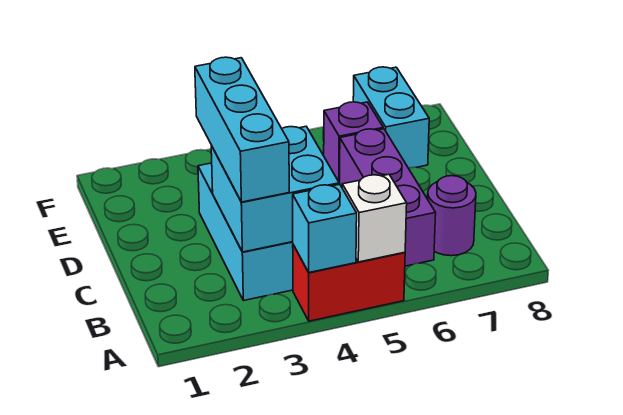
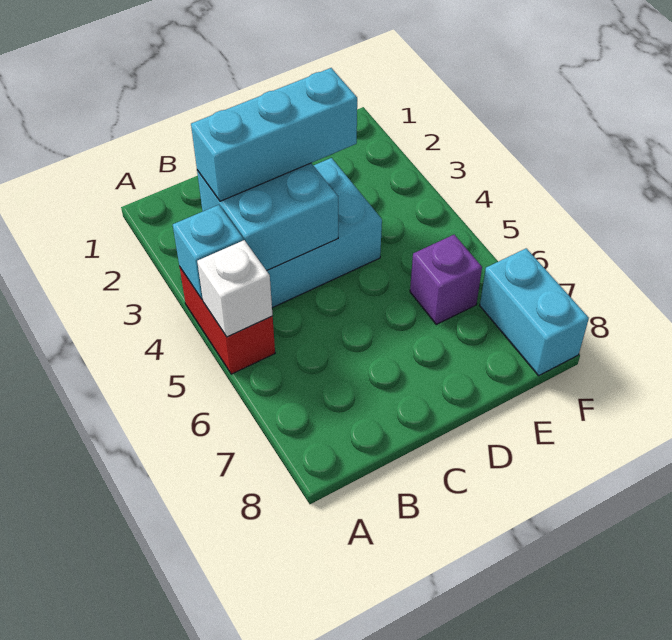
purple brick B6:D6 level 1 -> none
purple round brick B7 level 1 -> none
cyan brick E7:F7 level 1 -> cyan brick F7:F8 level 1

